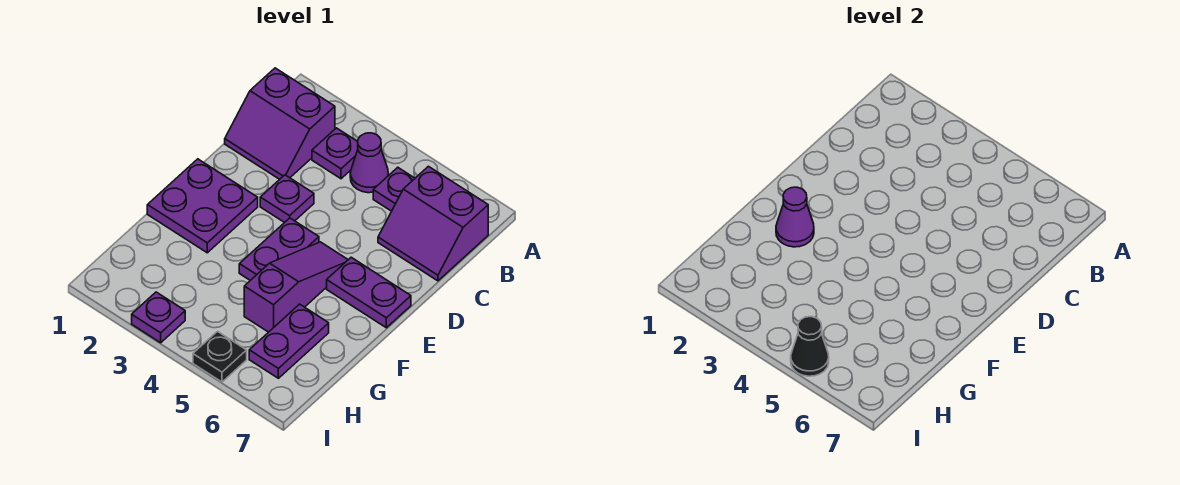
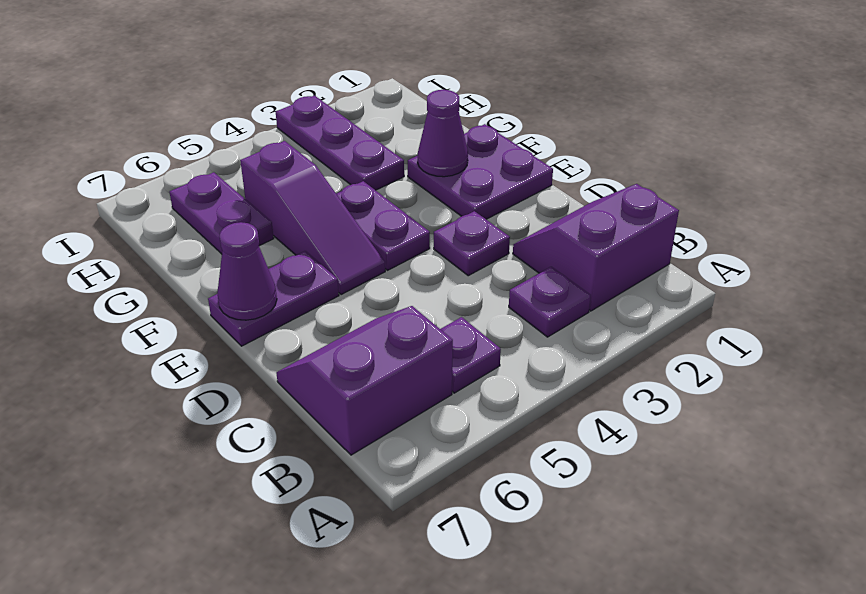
purple cone B4 level 1 -> purple cone E7 level 2
purple plate I3 level 1 -> purple plate G3:I3 level 1
black plate I5 level 1 -> none
black cone I5 level 2 -> none

